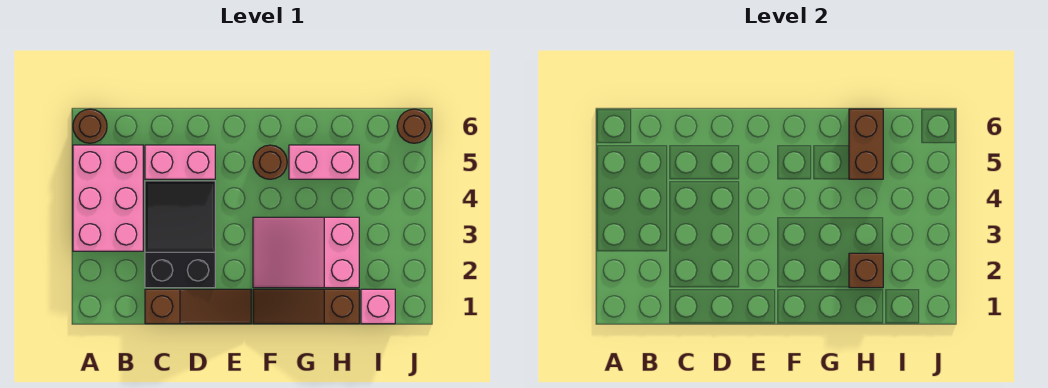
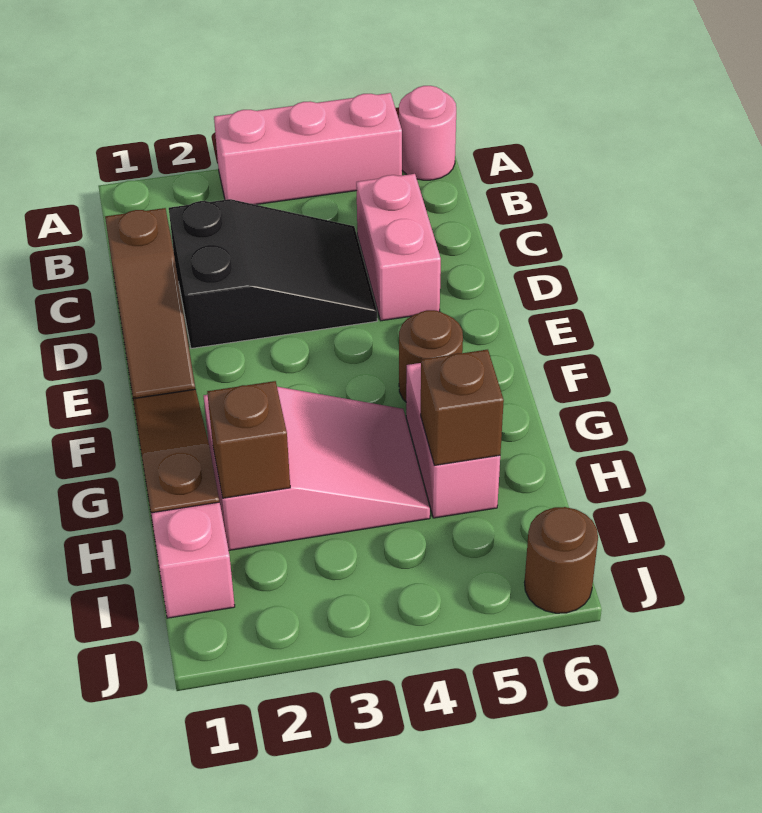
pink brick A3:B5 level 1 -> pink brick A3:A5 level 1
brown round brick A6 level 1 -> pink round brick A6 level 1
pink slope F2:H3 level 1 top H -> pink slope G2:H4 level 1 top 2
brown brick H5:H6 level 2 -> brown brick H5 level 2

